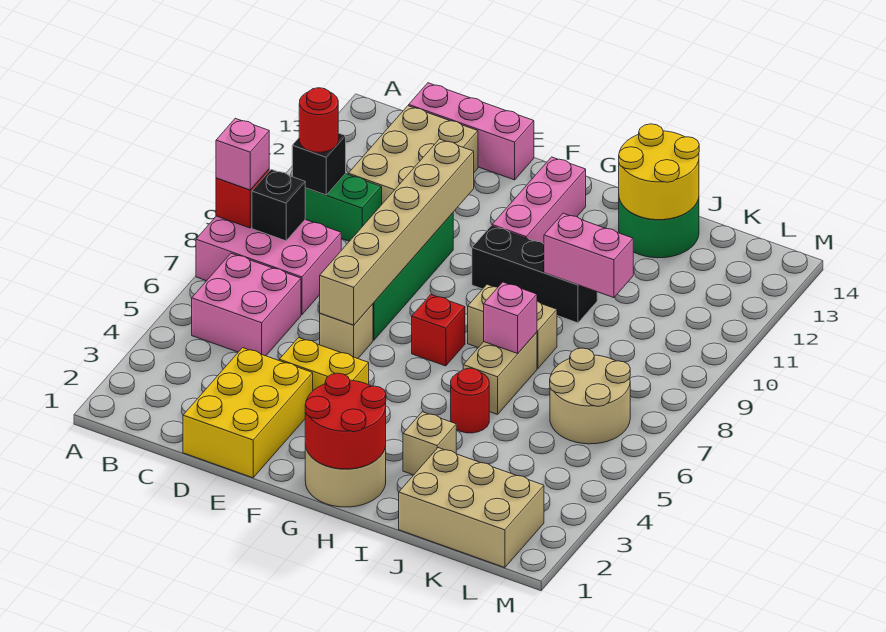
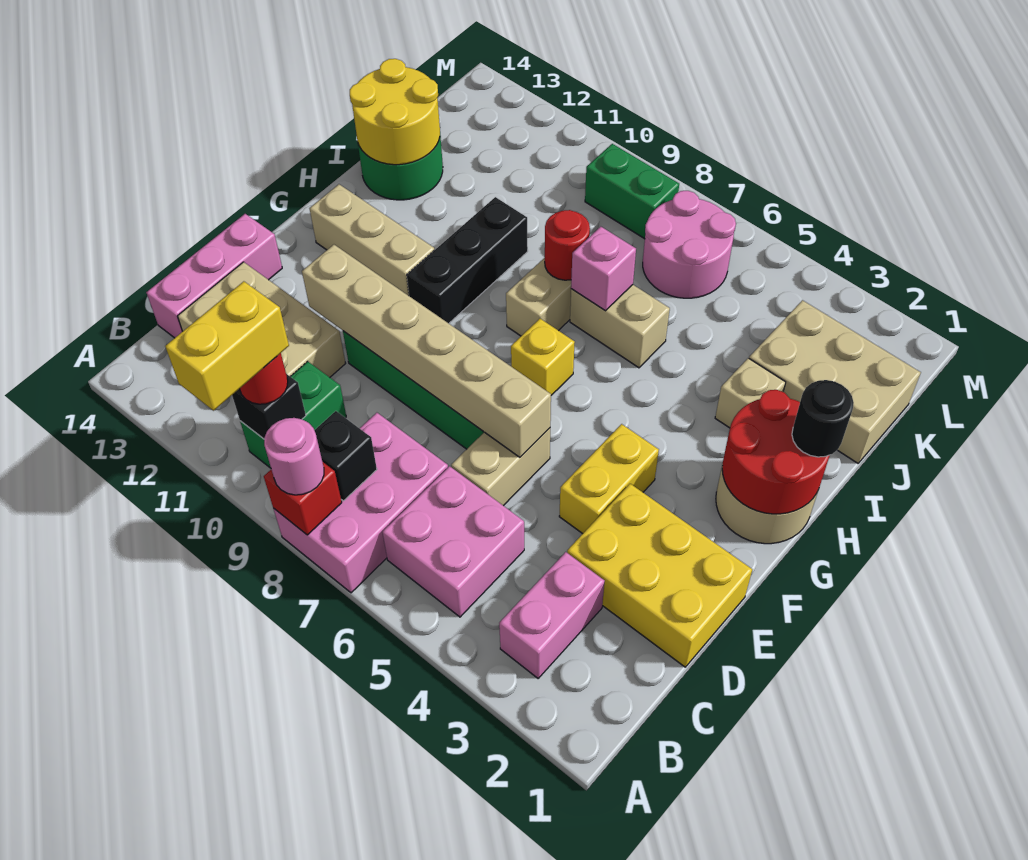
pink brick A8 level 3 -> pink round brick A8 level 3
none -> yellow brick A10:B10 level 4
tan brick E6 level 1 -> tan brick D6:E6 level 1
red brick G7 level 1 -> yellow brick G7 level 1
pink brick G11:G13 level 1 -> tan brick G11:G13 level 1
none -> black round brick H1 level 3
red round brick I5 level 1 -> red round brick I8 level 2
pink brick I10:J10 level 2 -> pink brick B3:C3 level 1
tan brick J1:L2 level 1 -> tan brick J1:K3 level 1
tan round brick K6:L7 level 1 -> pink round brick K6:L7 level 1
none -> green brick L8:L9 level 1

